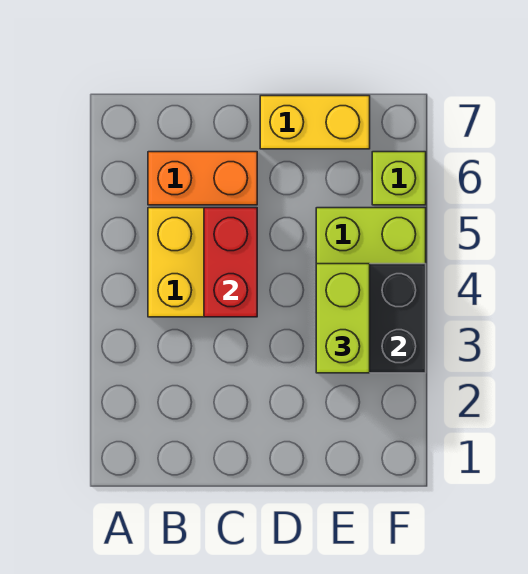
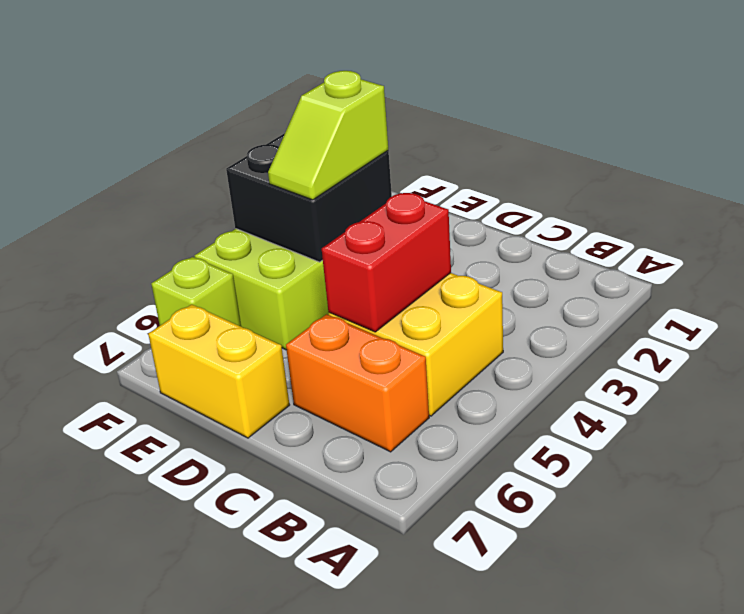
lime brick E3:E4 level 3 -> lime slope E3:E4 level 3 top 3

